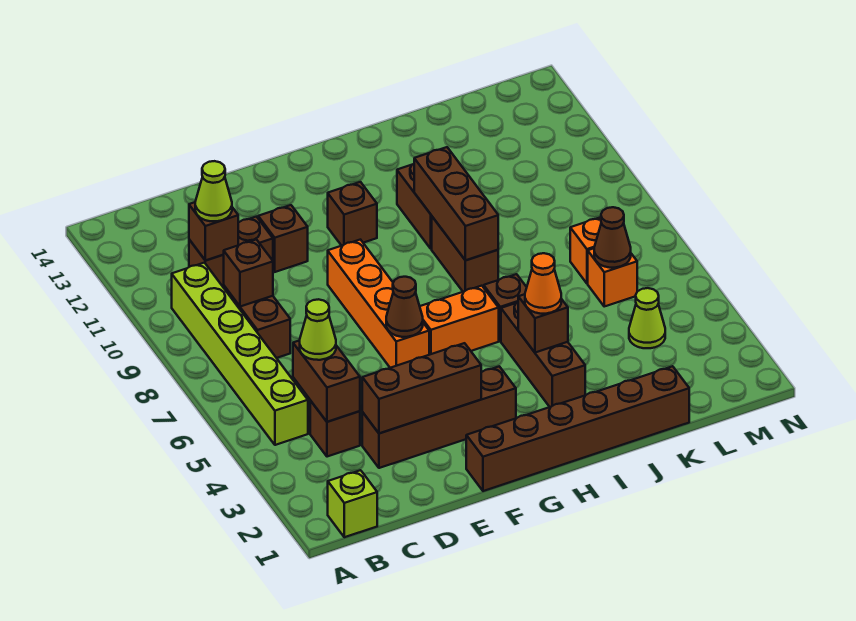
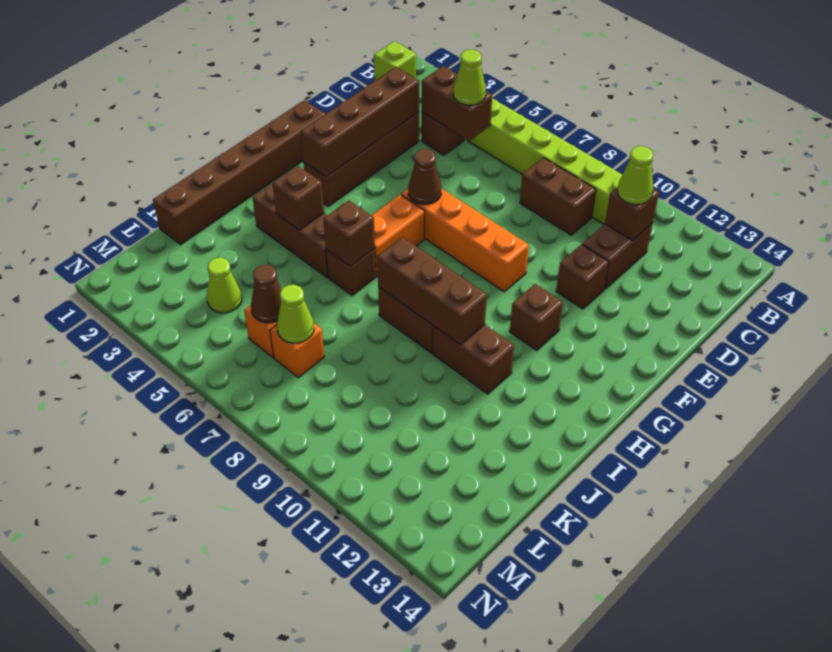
brown brick C9 level 2 -> brown brick I6 level 2
brown brick D3:F3 level 2 -> brown brick D3:G3 level 2
orange cone I4 level 3 -> none
none -> lime cone L7 level 2

